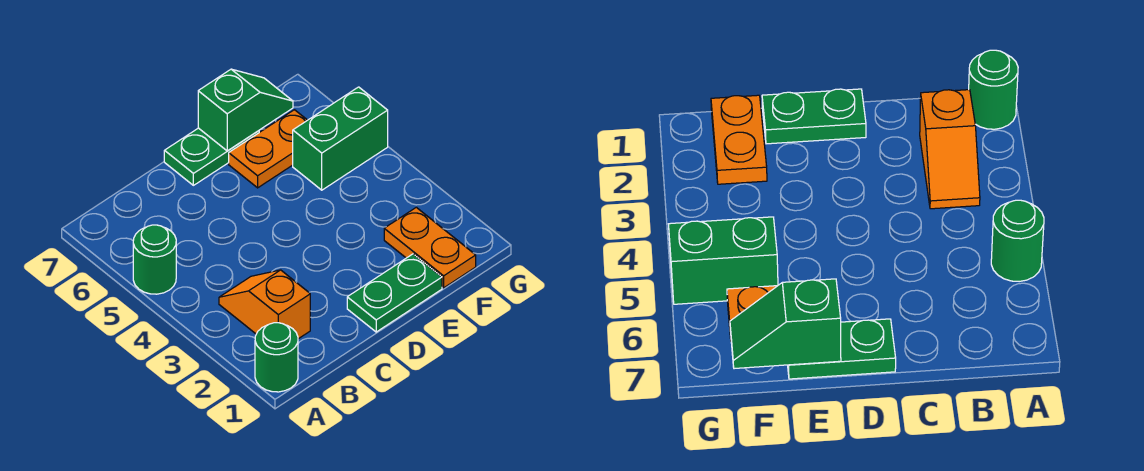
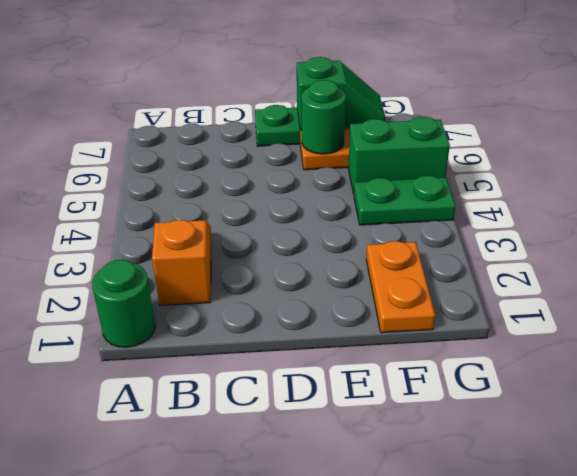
green round brick A5 level 1 -> green round brick E6 level 2
green plate D1:E1 level 1 -> green plate F4:G4 level 1

